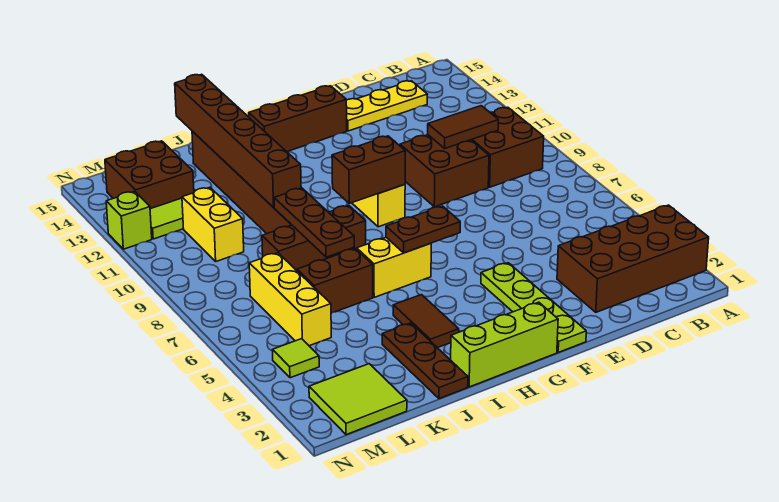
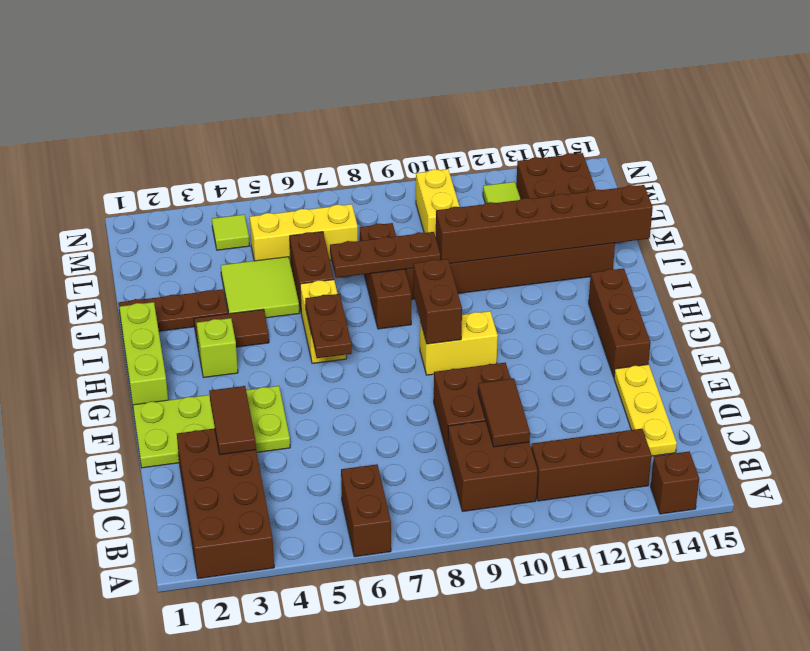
none -> brown brick A6:B6 level 1
none -> brown brick A14 level 1
none -> brown brick B11:B13 level 1
none -> brown tile D3:E3 level 2
lime plate F1:F4 level 1 -> lime plate E1:F4 level 1
lime tile L1:M2 level 1 -> lime tile J4:K5 level 1
yellow brick L10:L11 level 1 -> yellow brick L10:M10 level 1
lime brick N12 level 1 -> lime brick H3 level 1

